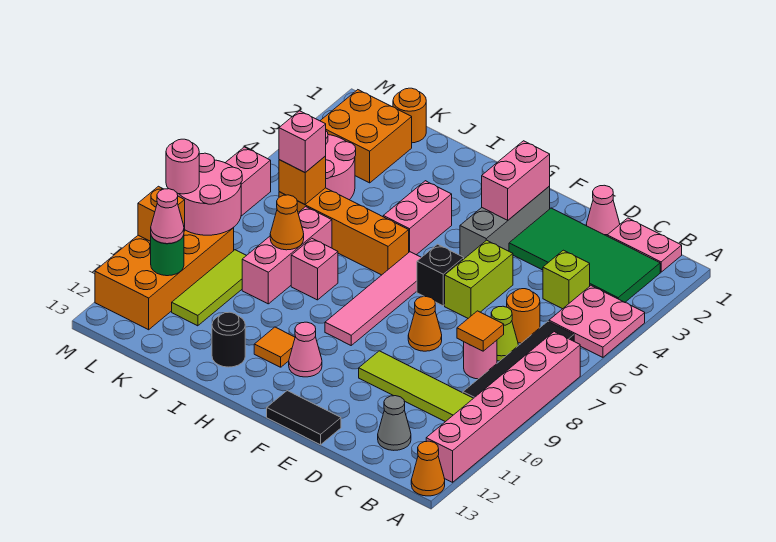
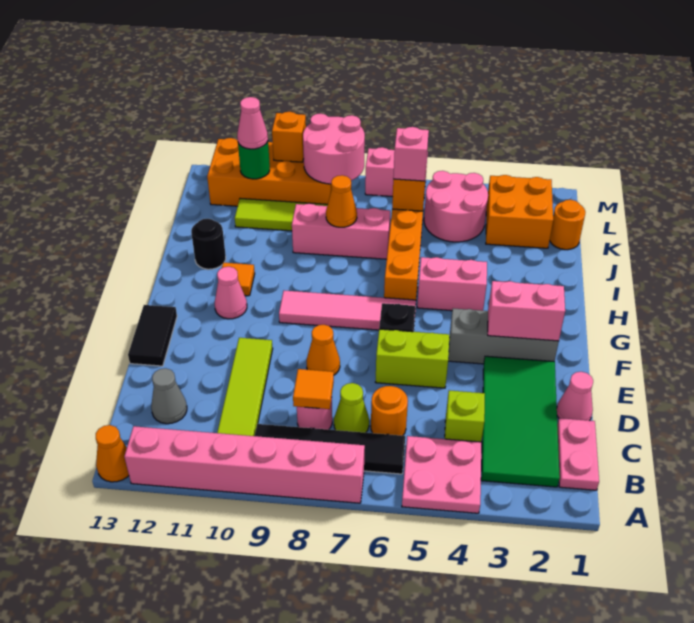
pink brick I8 level 1 -> none
pink round brick M9 level 3 -> none

